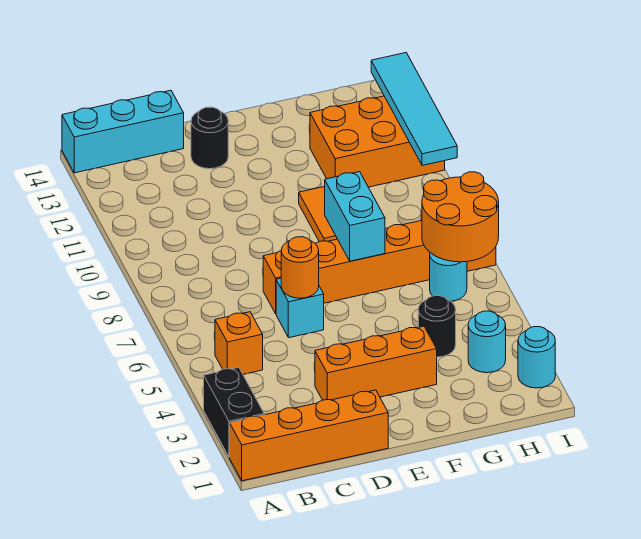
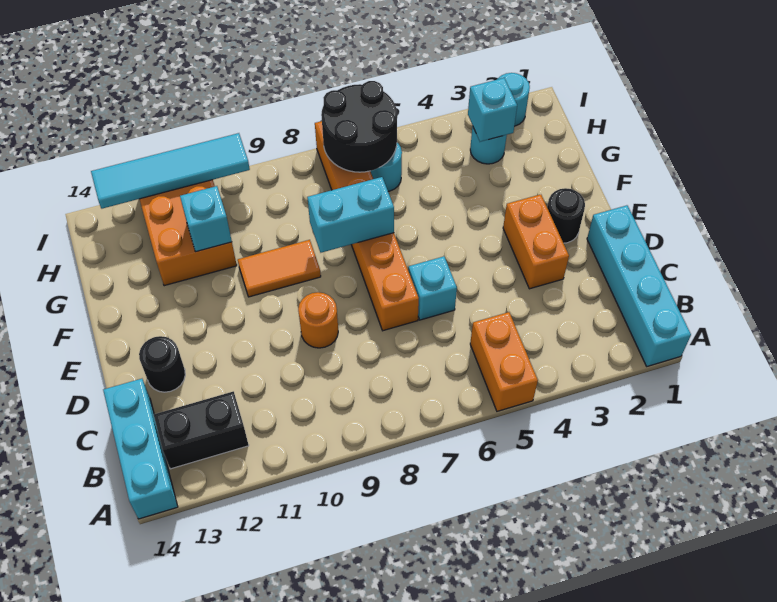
orange brick A1:D1 level 1 -> cyan brick A1:D1 level 1
black brick A2:A3 level 1 -> black brick B12:B13 level 1
orange brick B5 level 1 -> orange brick A5:B5 level 1
orange brick D3:F3 level 1 -> orange brick D3:E3 level 1
orange round brick D6 level 2 -> orange round brick D9 level 1
black round brick G4 level 1 -> black round brick E2 level 1
none -> cyan brick G11 level 2
none -> cyan brick H3 level 2
orange round brick H6:I7 level 2 -> black round brick H6:I7 level 2

